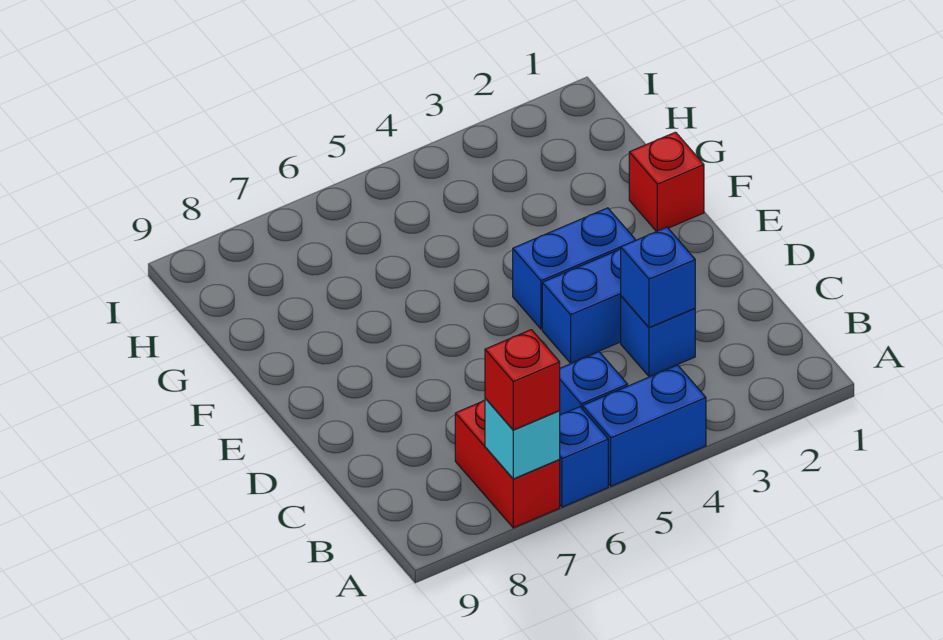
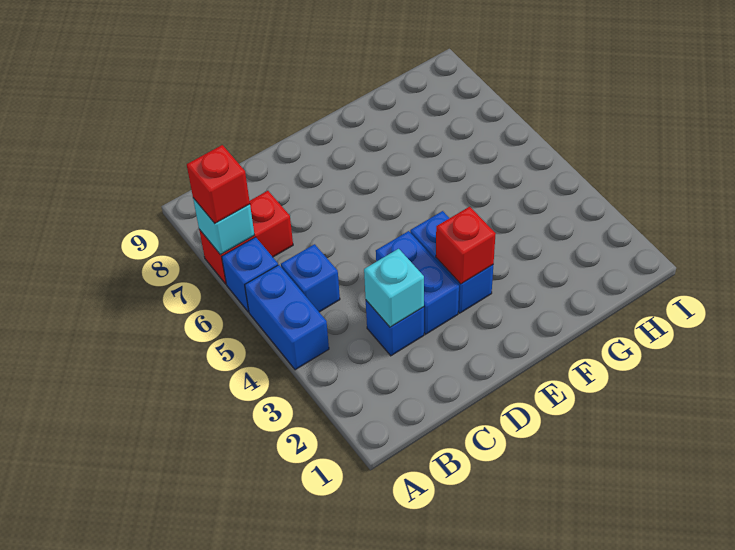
blue brick C3 level 2 -> cyan brick C3 level 2
red brick F1 level 1 -> red brick E3 level 2

